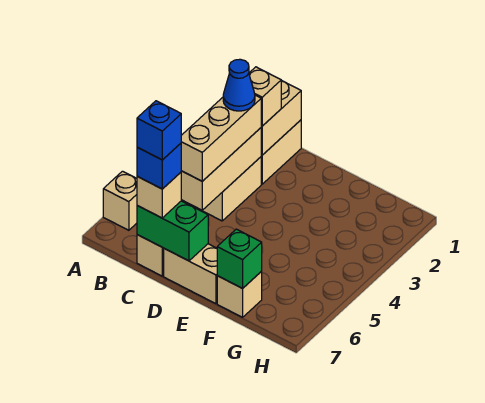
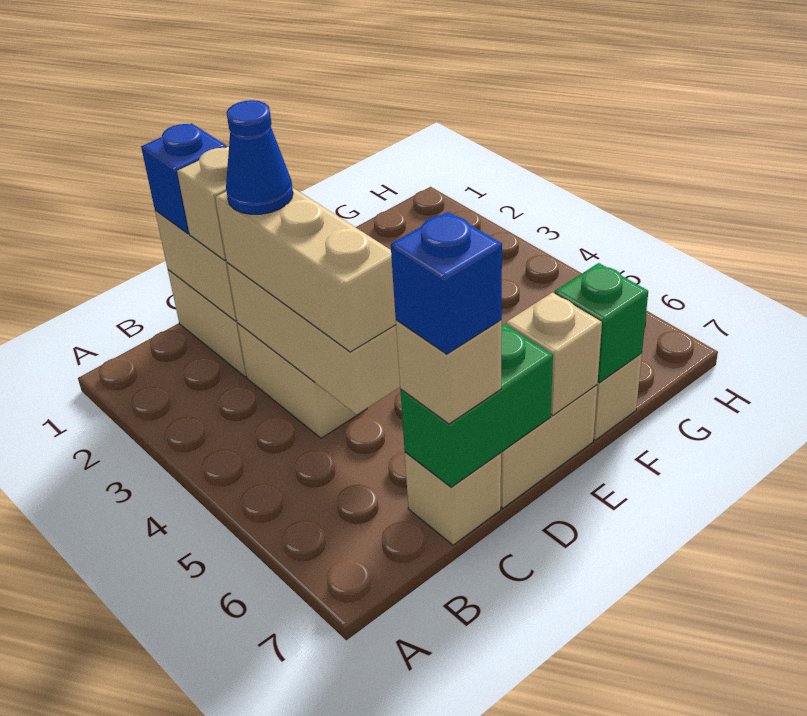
tan brick A6 level 1 -> tan brick E7 level 2
blue brick C7 level 5 -> blue brick C1 level 3

